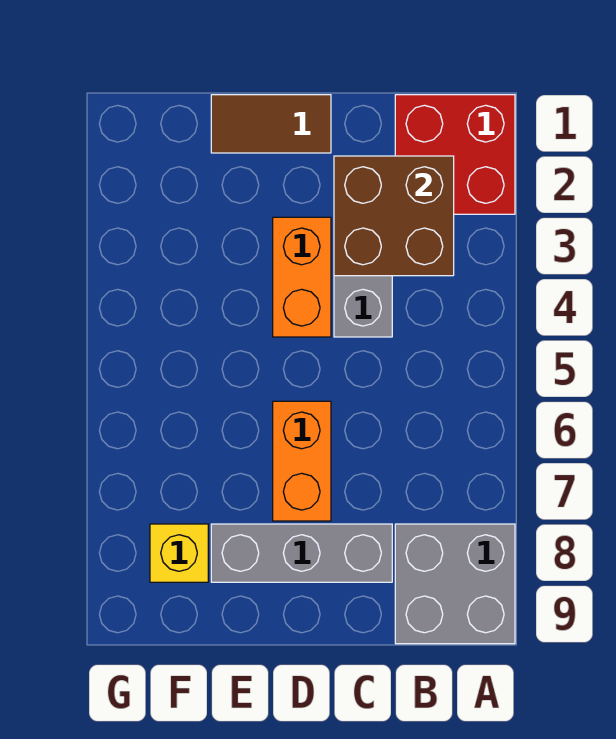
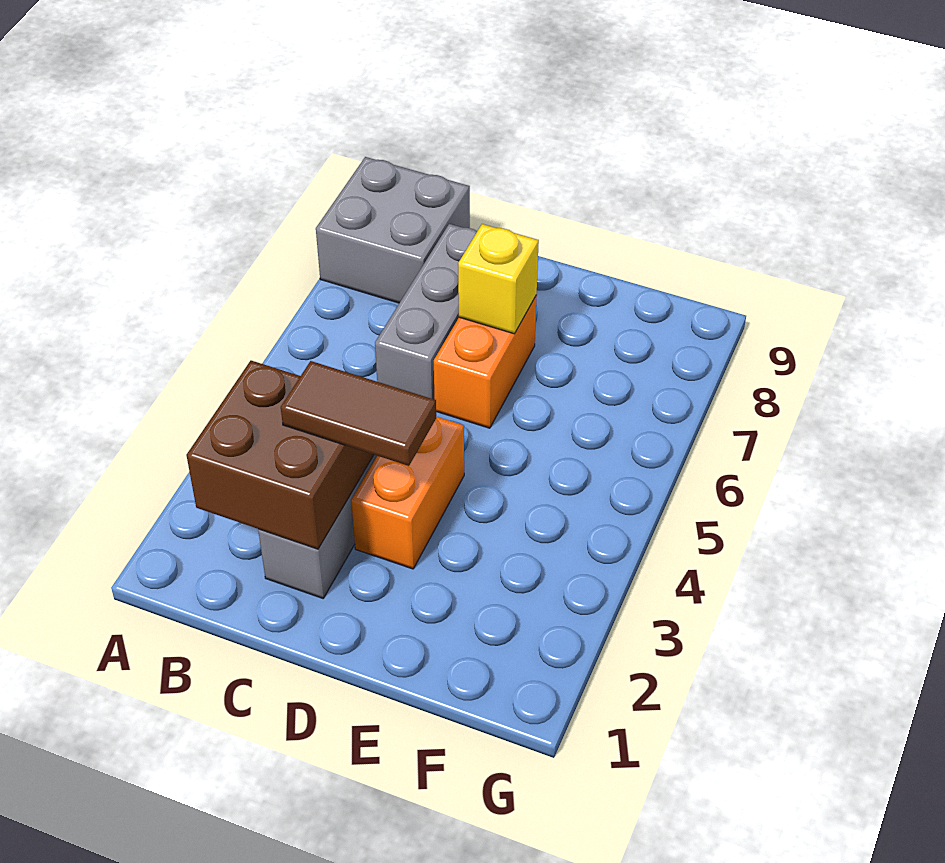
red brick A1:B2 level 1 -> none
grey brick C8:E8 level 1 -> grey brick C6:C8 level 1
brown tile D1:E1 level 1 -> brown tile C3:D3 level 3
yellow brick F8 level 1 -> yellow brick D7 level 2

